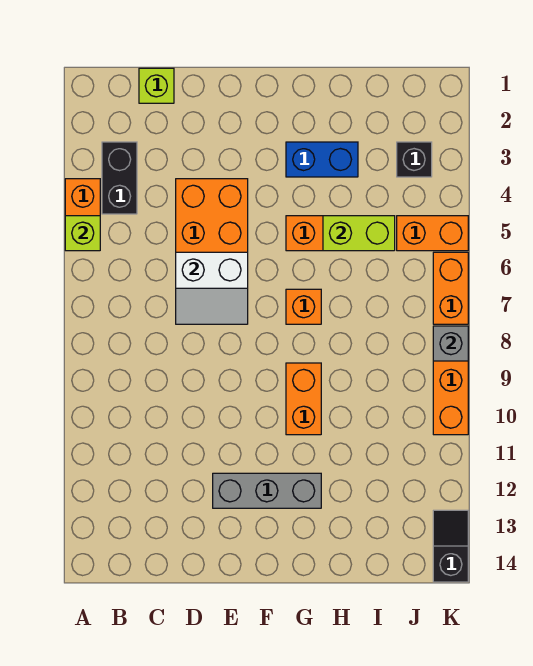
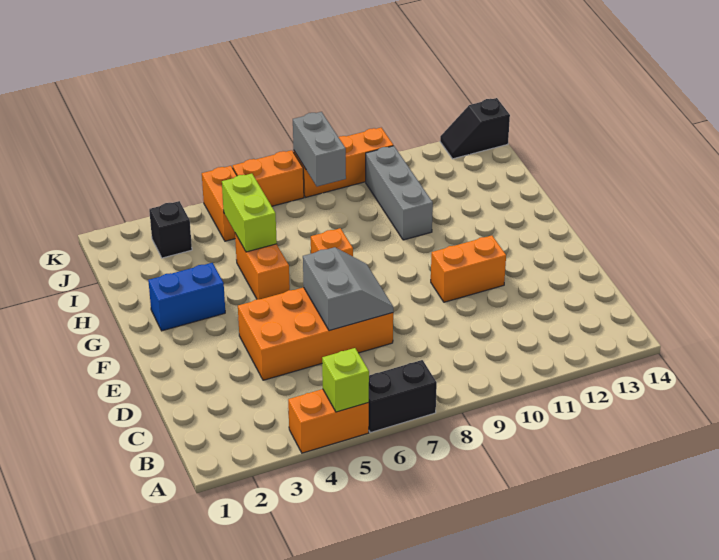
black brick B3:B4 level 1 -> black brick A6:A7 level 1
lime brick C1 level 1 -> none
white slope D6:E7 level 2 top 6 -> grey slope D6:E7 level 2 top 6
grey brick E12:G12 level 1 -> grey brick H10:J10 level 1
blue brick G3:H3 level 1 -> blue brick G2:G3 level 1
orange brick G9:G10 level 1 -> orange brick E10:E11 level 1
grey brick K8 level 2 -> grey brick J8:K8 level 2

